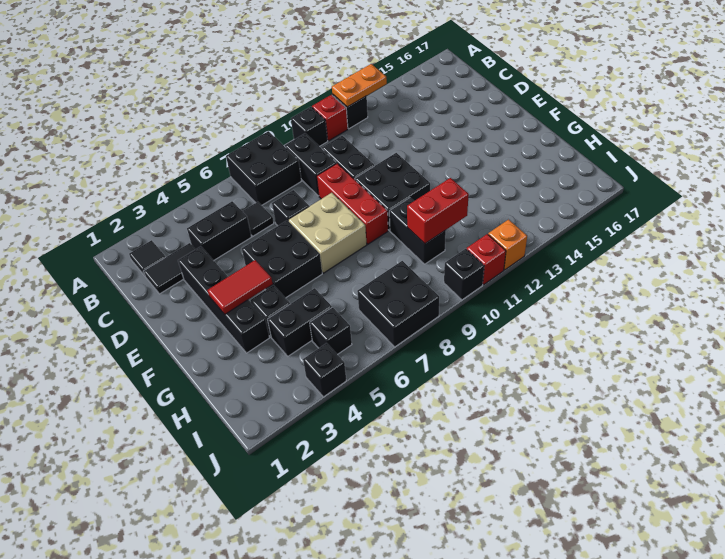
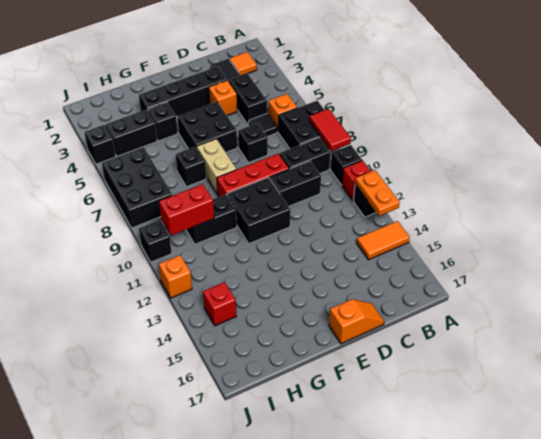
none -> orange tile A14:B14 level 1
black tile B2 level 1 -> orange tile B2 level 1
none -> orange brick B6 level 1
none -> orange brick D4 level 1
none -> orange slope D17:E17 level 1 top E
tan brick E7:F8 level 1 -> tan brick F7:F8 level 1
red tile F3:F4 level 2 -> red tile A8:A9 level 2
black brick H4:H5 level 1 -> black brick H4:I4 level 1
red brick H10:H11 level 2 -> red brick H10:I10 level 2
black brick I5 level 1 -> black brick G7 level 1
black brick I7:J8 level 1 -> black brick I6:J8 level 1
red brick J11 level 1 -> red brick I14 level 1

